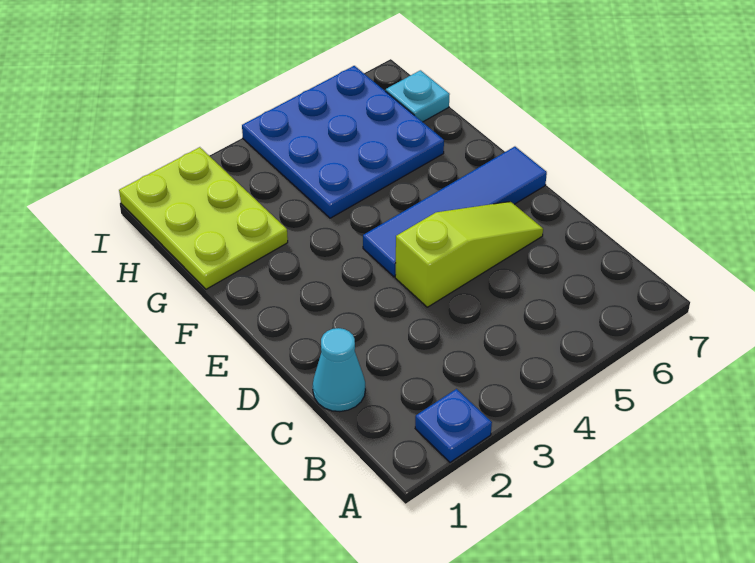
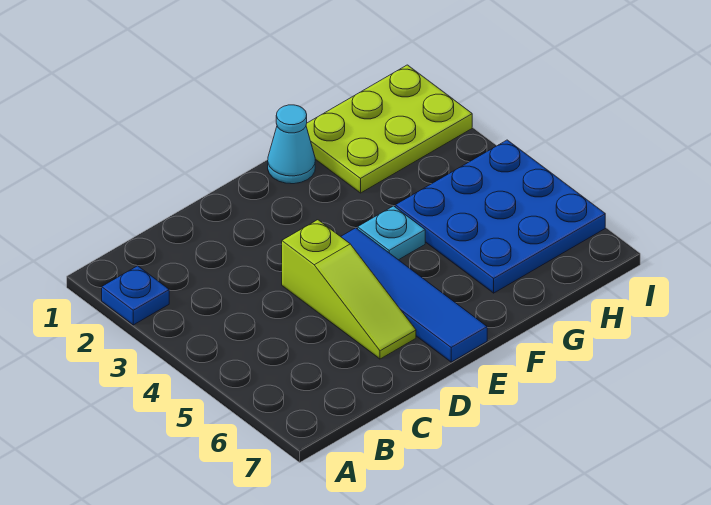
cyan cone C1 level 1 -> cyan cone F1 level 1
cyan plate H7 level 1 -> cyan plate F4 level 1

